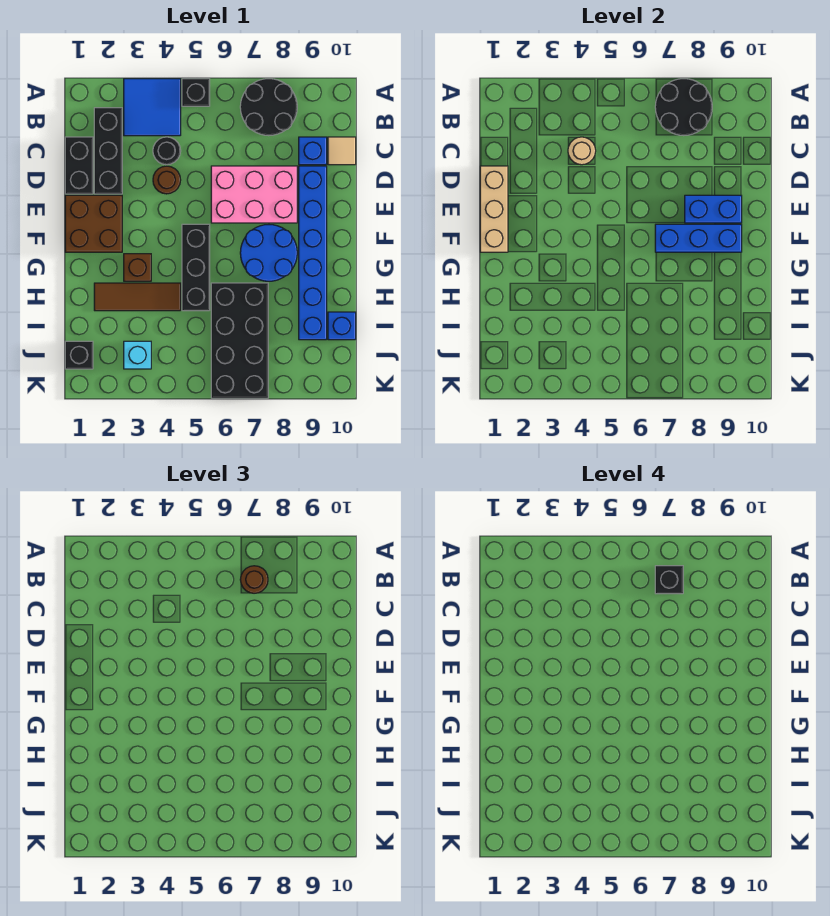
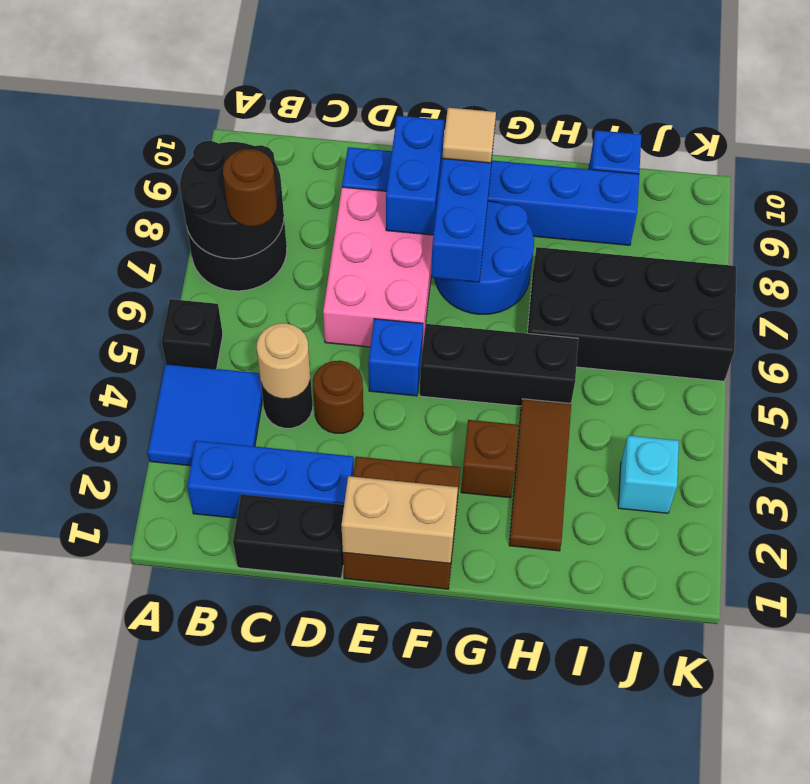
black brick B2:D2 level 1 -> blue brick B2:D2 level 1
black brick B7 level 4 -> none
blue brick C9 level 1 -> blue brick E5 level 1
tan tile C10 level 1 -> tan tile F9 level 3
tan brick D1:F1 level 2 -> tan brick E1:F1 level 2
black brick J1 level 1 -> none

